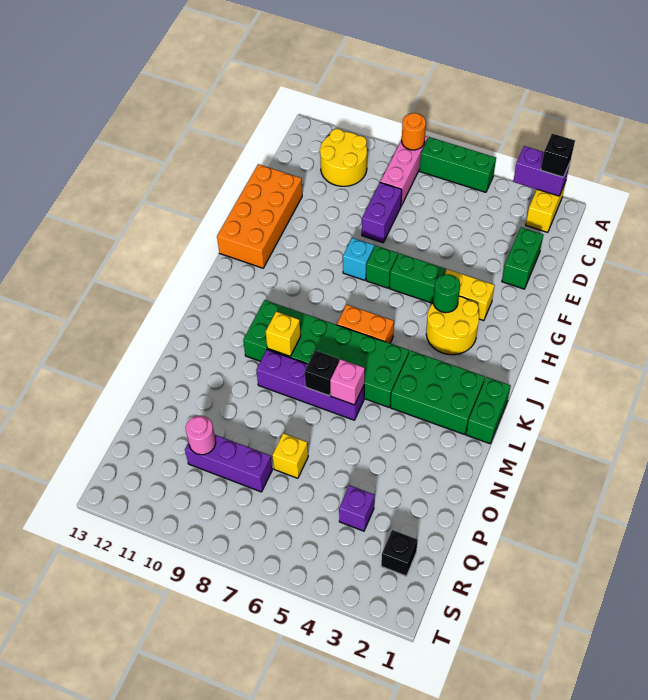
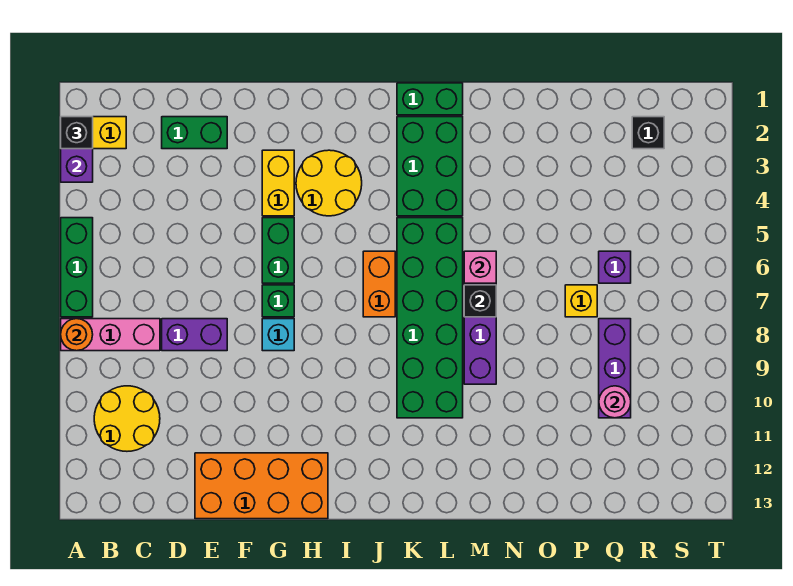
green round brick H4 level 2 -> none
yellow brick L9 level 2 -> none
purple brick Q4 level 1 -> purple brick Q6 level 1

